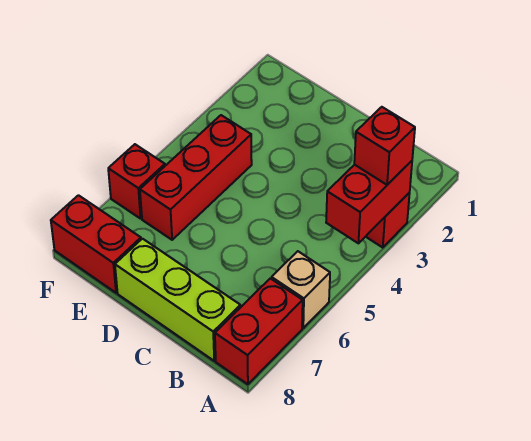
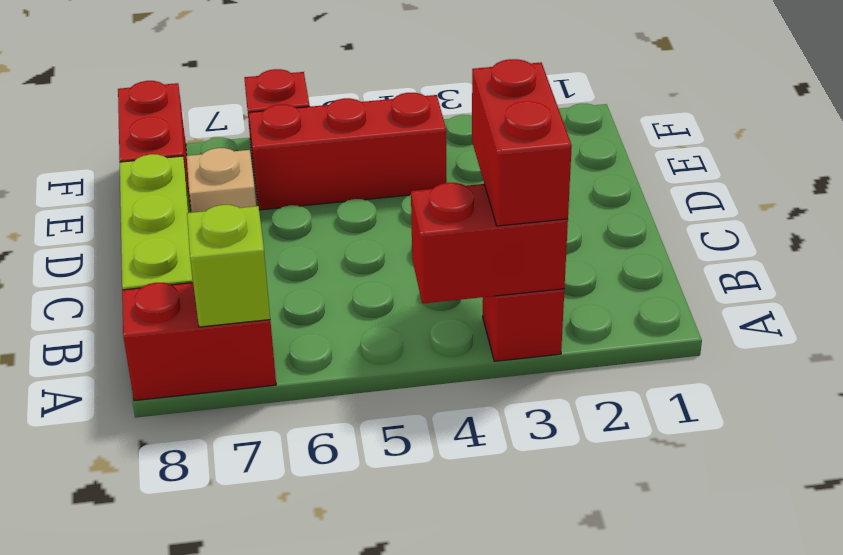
red brick A3 level 3 -> red brick A3:B3 level 3
tan brick A6 level 1 -> tan brick D7 level 1
none -> lime brick A7 level 2

